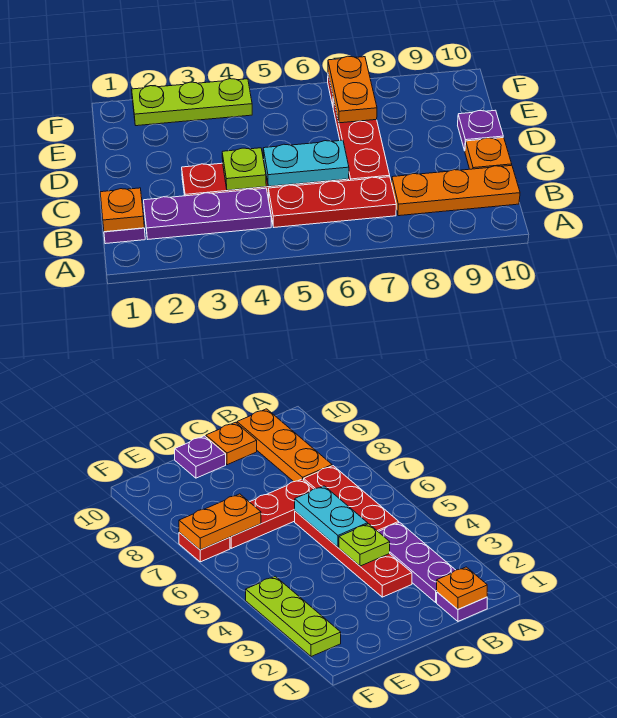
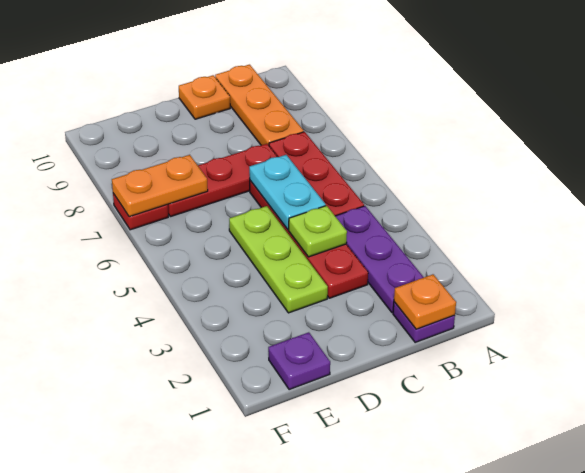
purple plate D10 level 1 -> purple plate E1 level 1
lime plate F2:F4 level 1 -> lime plate D3:D5 level 1

